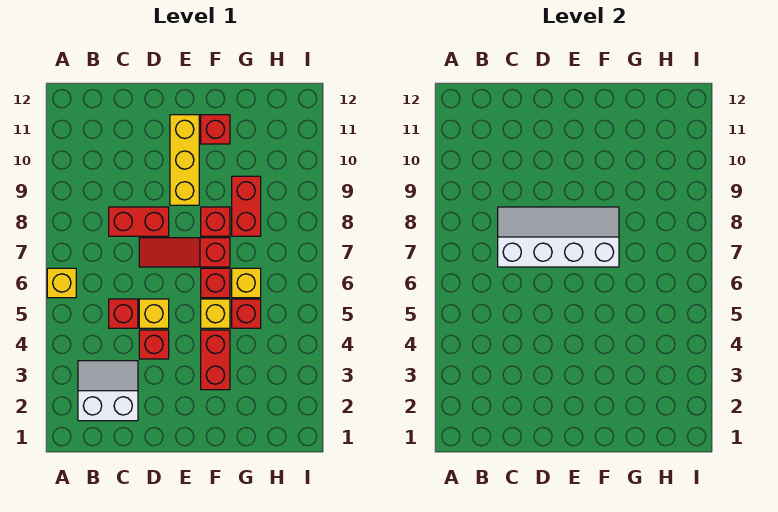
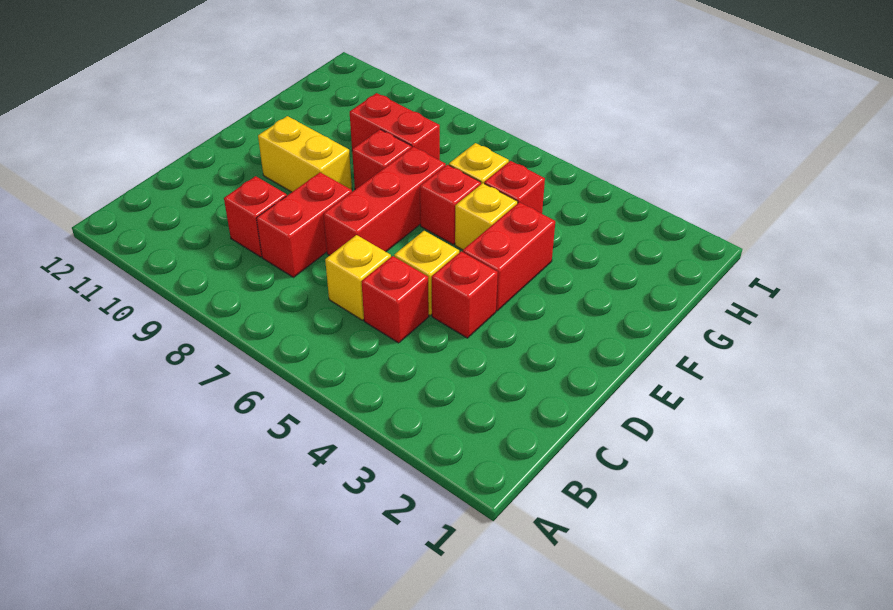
yellow brick A6 level 1 -> yellow brick C6 level 1
white slope B2:C3 level 1 top 2 -> none
white slope C7:F8 level 2 top 7 -> none
red slope D7:F7 level 1 top F -> red brick D7:F7 level 1
yellow brick E9:E11 level 1 -> yellow brick E9:E10 level 1
red brick F3:F4 level 1 -> red brick E4:F4 level 1
red brick F11 level 1 -> red brick C9 level 1

